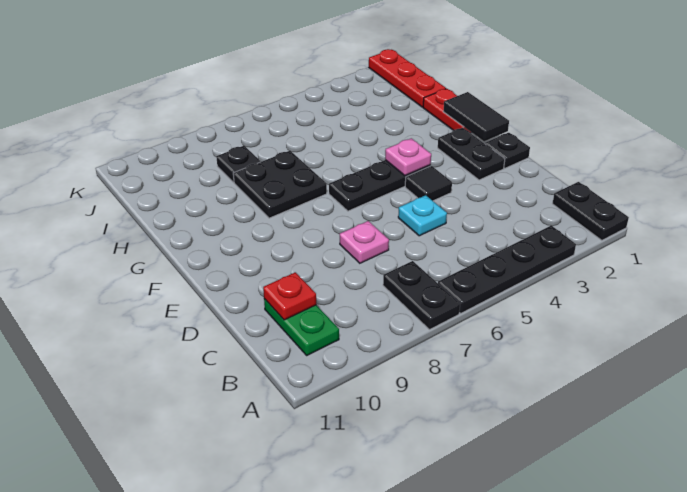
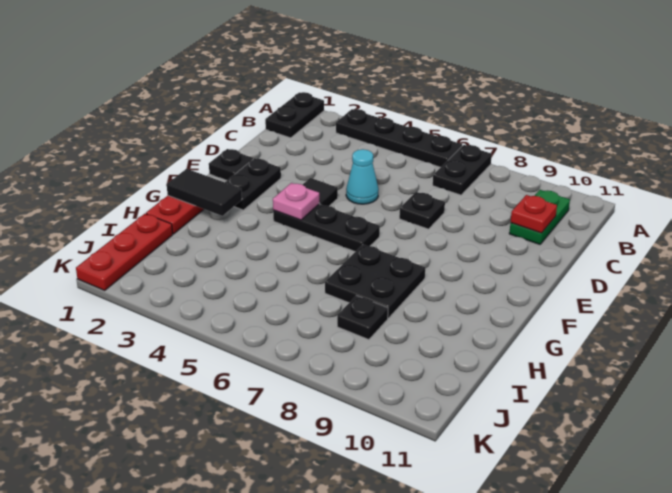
cyan plate D5 level 1 -> cyan cone D5 level 1
pink plate D7 level 1 -> black plate D7 level 1
black tile F1:G1 level 2 -> black tile G1:G2 level 2

